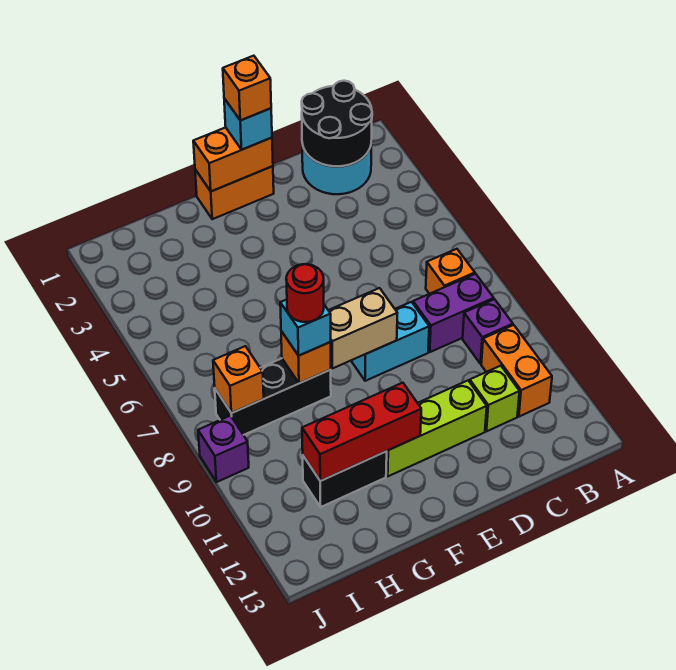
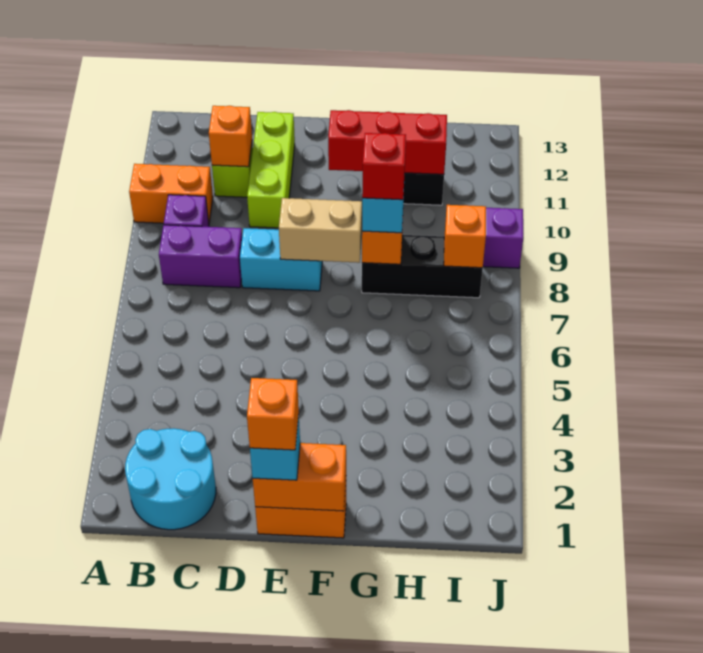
black round brick B1:C2 level 2 -> none
orange brick B7 level 1 -> orange brick C11 level 2
orange brick B10:B11 level 1 -> orange brick A10:B10 level 1
lime brick D11:F11 level 1 -> lime brick D10:D12 level 1
red round brick G8 level 4 -> red brick G8 level 4

